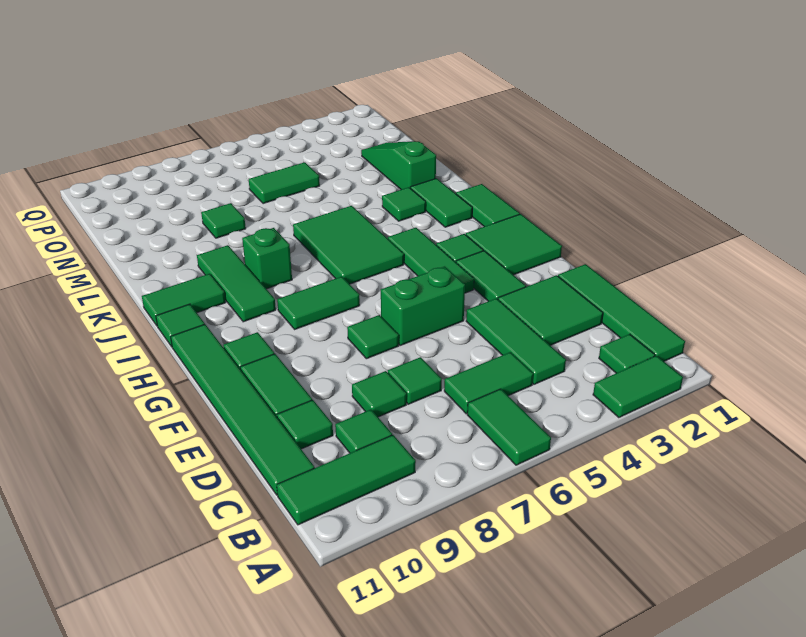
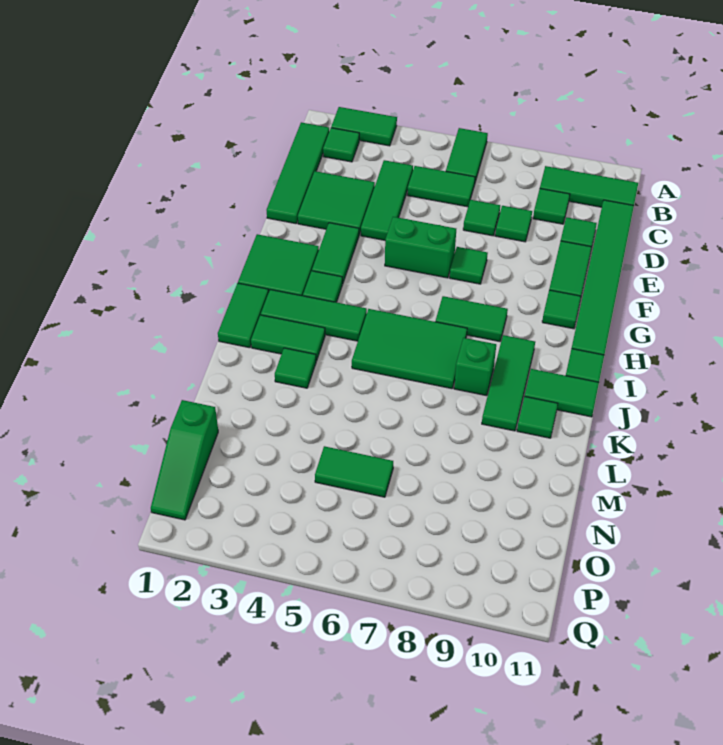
green tile G4:I4 level 1 -> green tile I2:I4 level 1
green tile I5:K6 level 1 -> green tile I5:J7 level 1
green tile J2:K2 level 1 -> green tile J2:J3 level 1
green slope L2:N2 level 1 top L -> green slope N1:P1 level 1 top N
green tile M8 level 1 -> green tile K10 level 1

